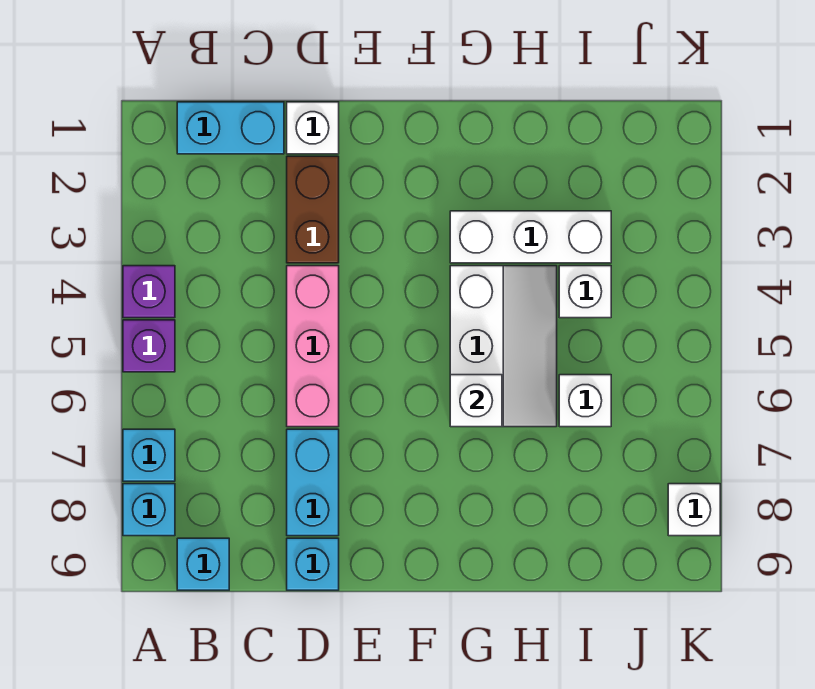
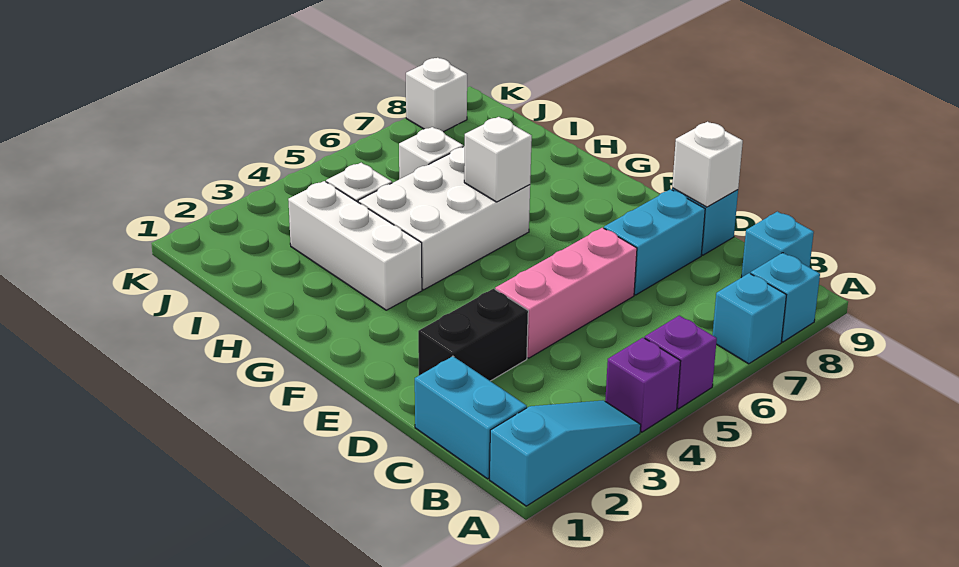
none -> cyan slope A1:A3 level 1 top 1
white brick D1 level 1 -> white brick D9 level 2
brown brick D2:D3 level 1 -> black brick D2:D3 level 1
white slope G4:H6 level 1 top G -> white brick G4:H6 level 1

